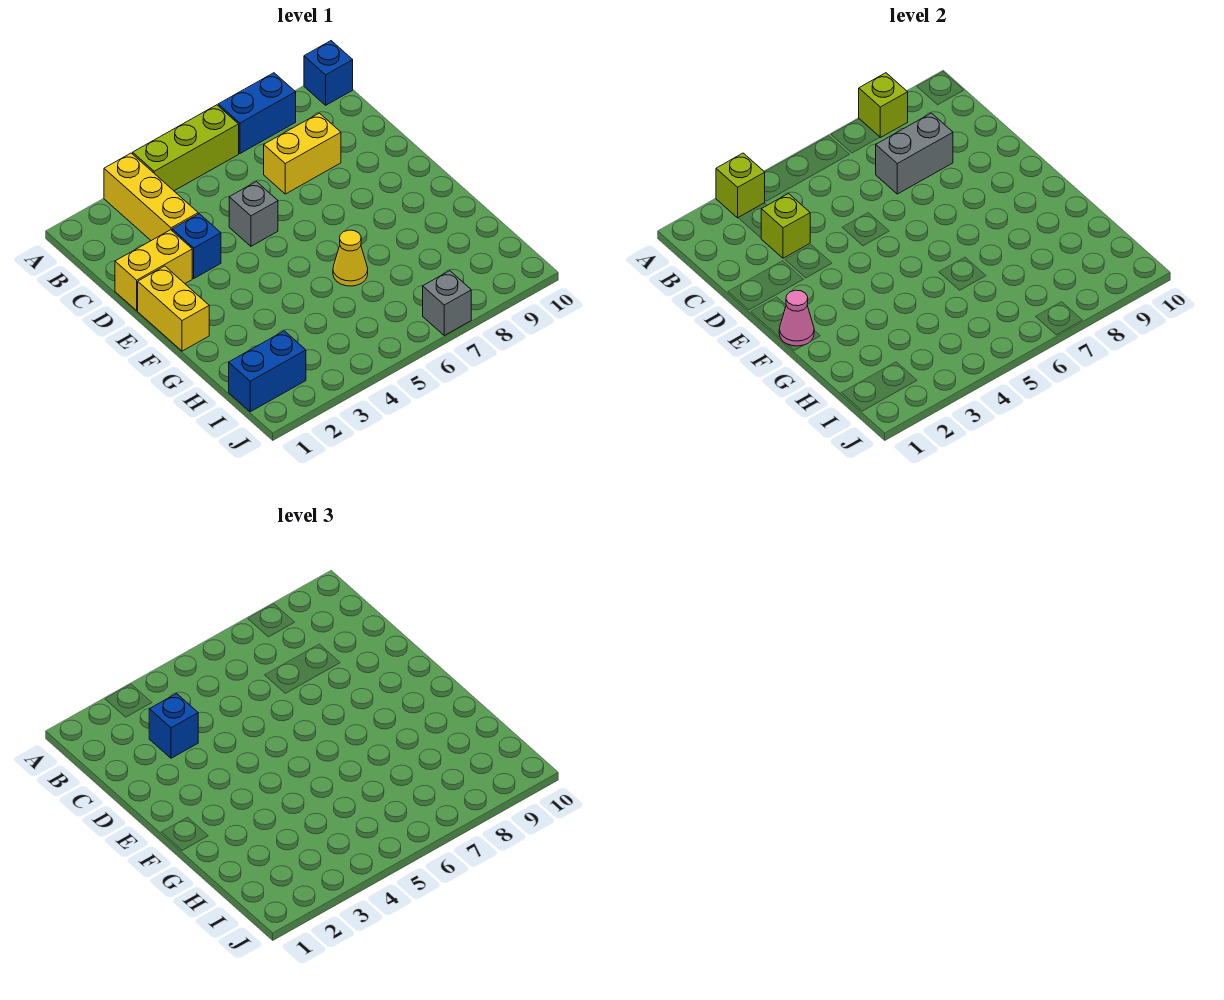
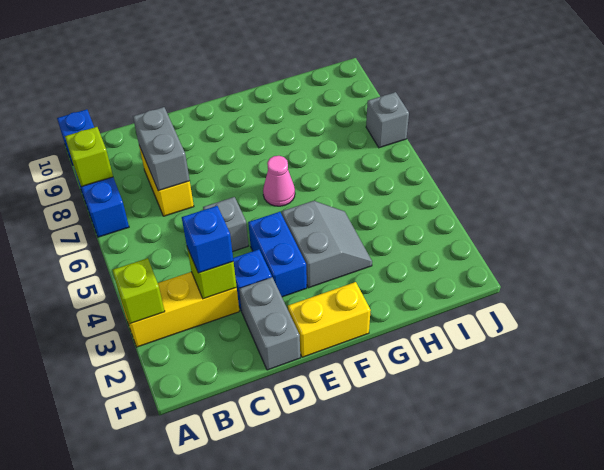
lime brick A4:A6 level 1 -> none
yellow brick D1:D2 level 1 -> grey brick D1:D2 level 1
pink cone F1 level 2 -> pink cone F6 level 1
none -> grey slope F3:G4 level 1 top F
yellow cone G6 level 1 -> none
blue brick I1:I2 level 1 -> blue brick E3:E4 level 1

